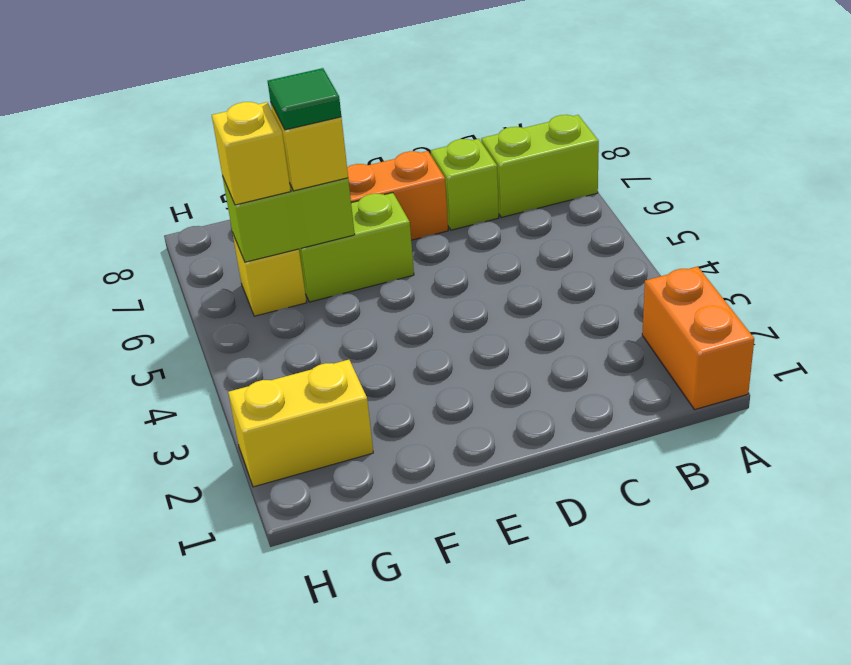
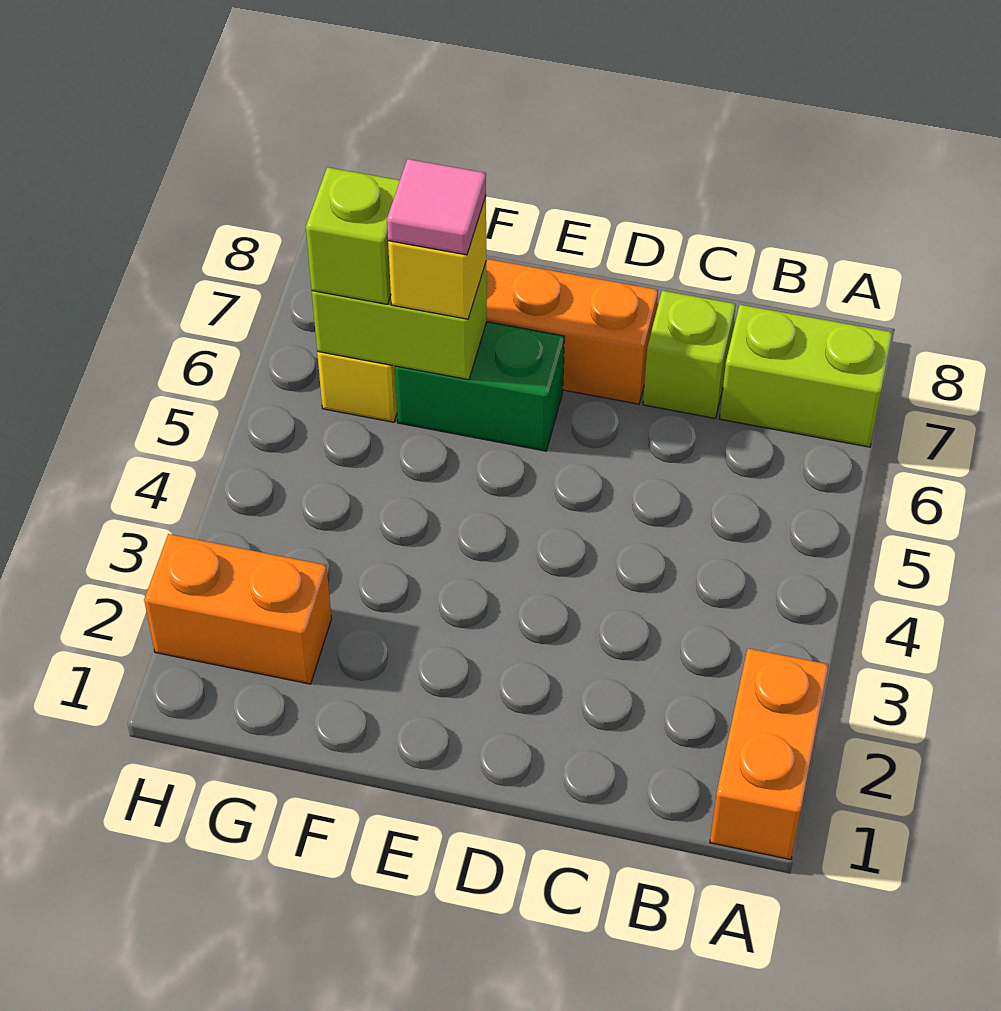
lime brick E6:F6 level 1 -> green brick E6:F6 level 1
green tile F6 level 4 -> pink tile F6 level 4
yellow brick G2:H2 level 1 -> orange brick G2:H2 level 1
yellow brick G6 level 3 -> lime brick G6 level 3

